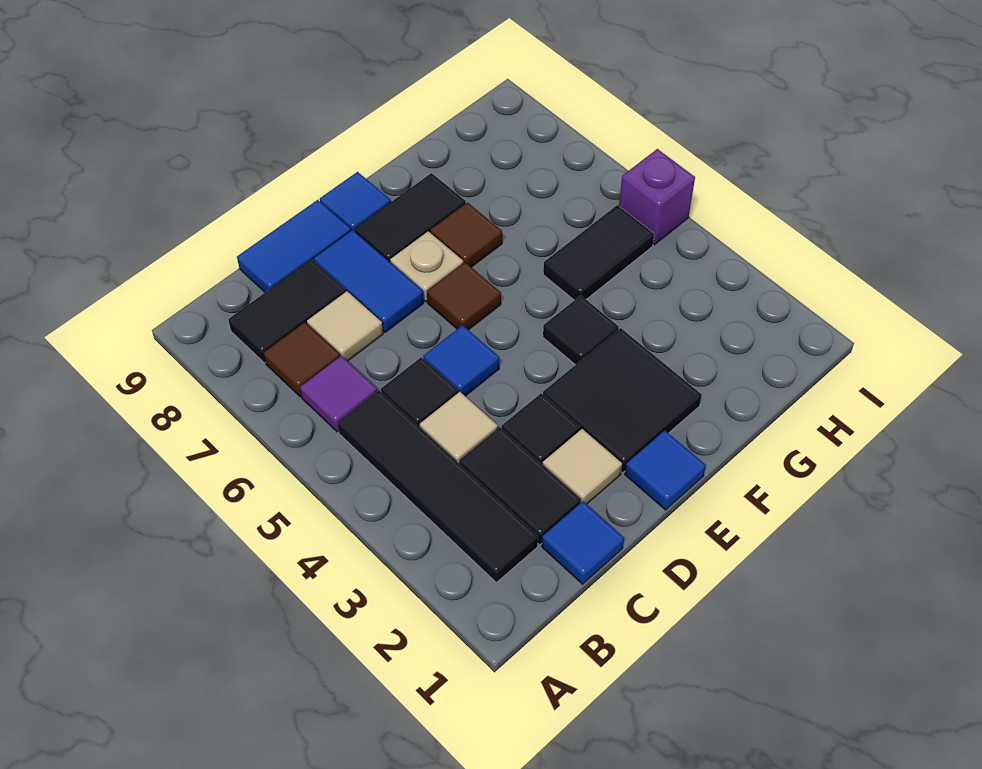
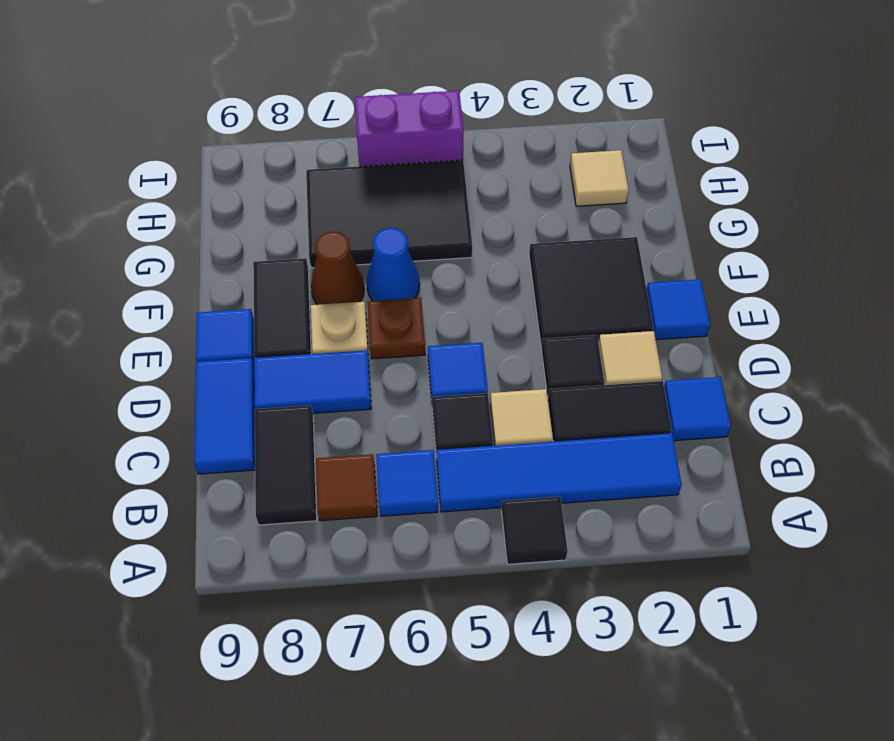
black tile B2:B5 level 1 -> blue tile B2:B5 level 1
purple tile B6 level 1 -> blue tile B6 level 1
tan tile C7 level 1 -> tan tile H2 level 1
brown tile E6 level 1 -> brown plate E6 level 1
black tile F4 level 1 -> black tile A4 level 1
none -> blue cone F6 level 1
brown tile F7 level 1 -> brown cone F7 level 1
black tile G5:H5 level 1 -> black tile G5:H7 level 1
purple brick I5 level 1 -> purple brick I5:I6 level 1

